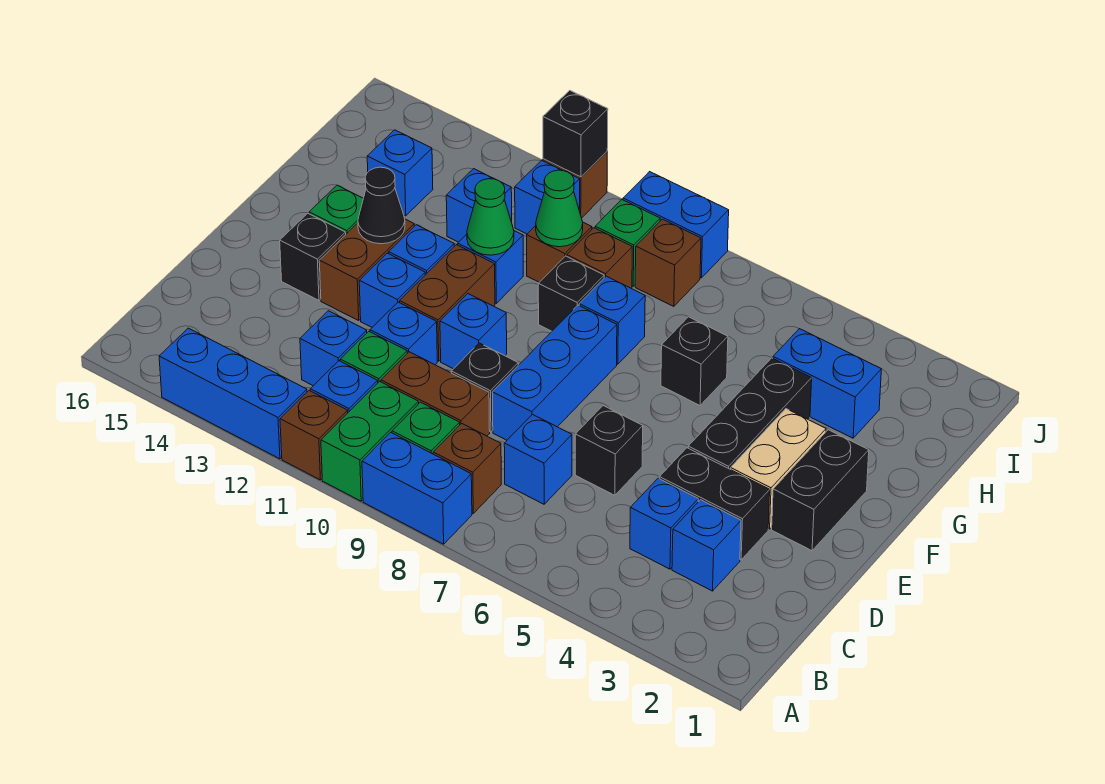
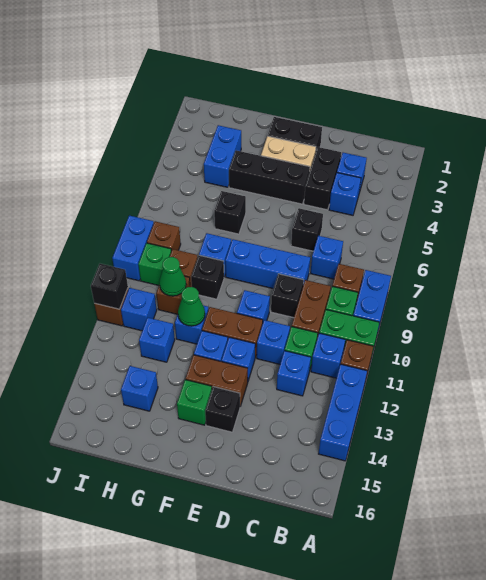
black cone F13 level 2 -> none

